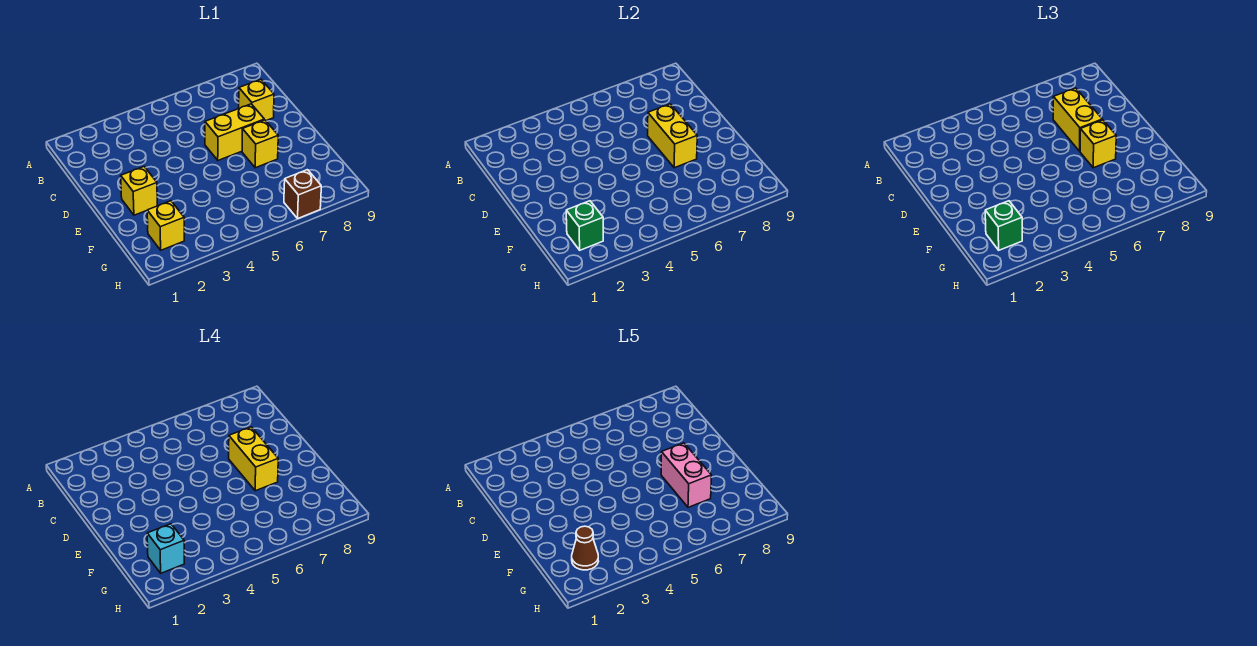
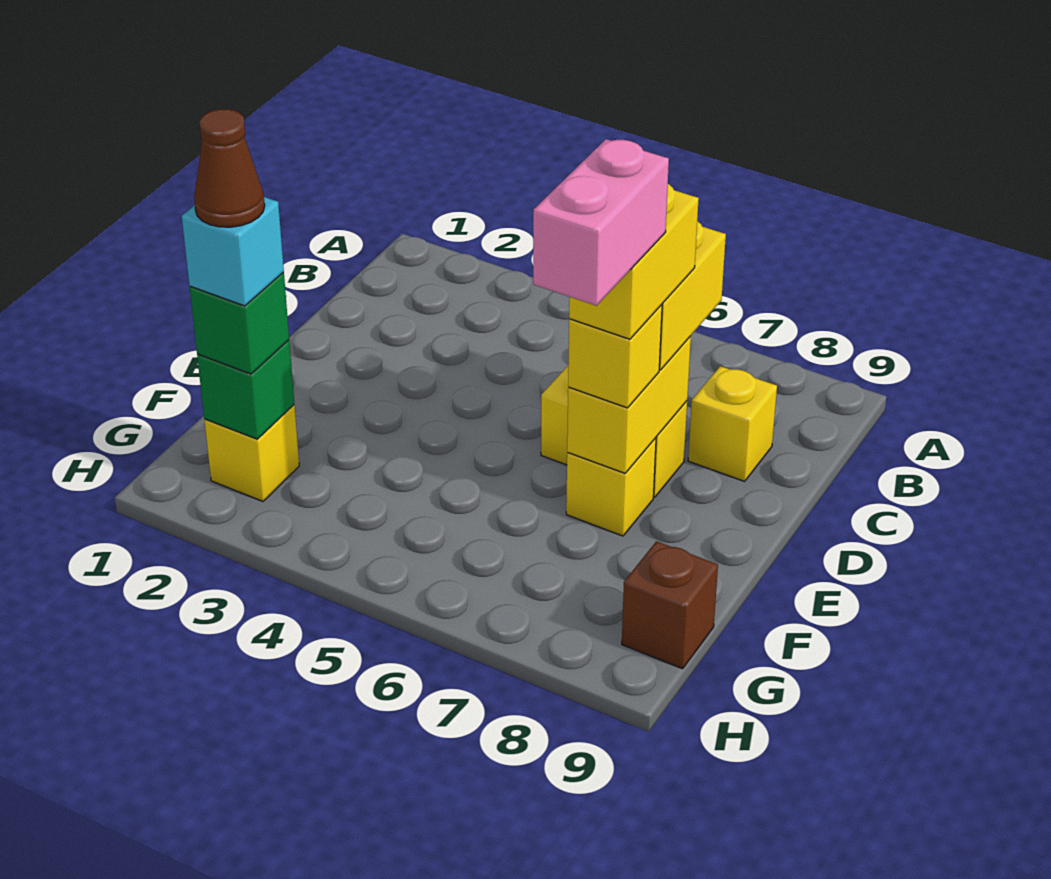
yellow brick E2 level 1 -> none
brown brick H7 level 1 -> brown brick G9 level 1

